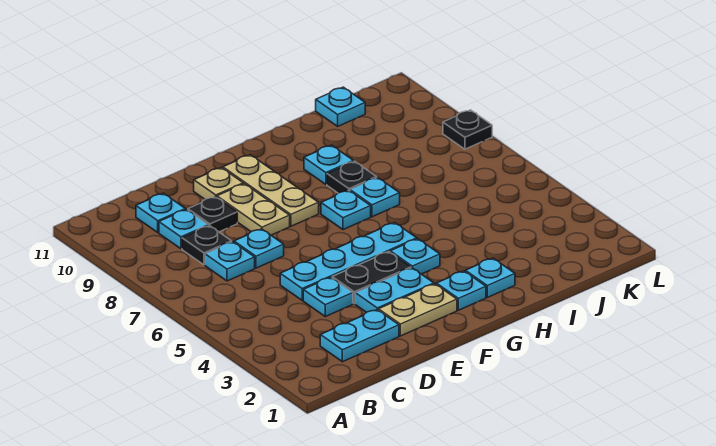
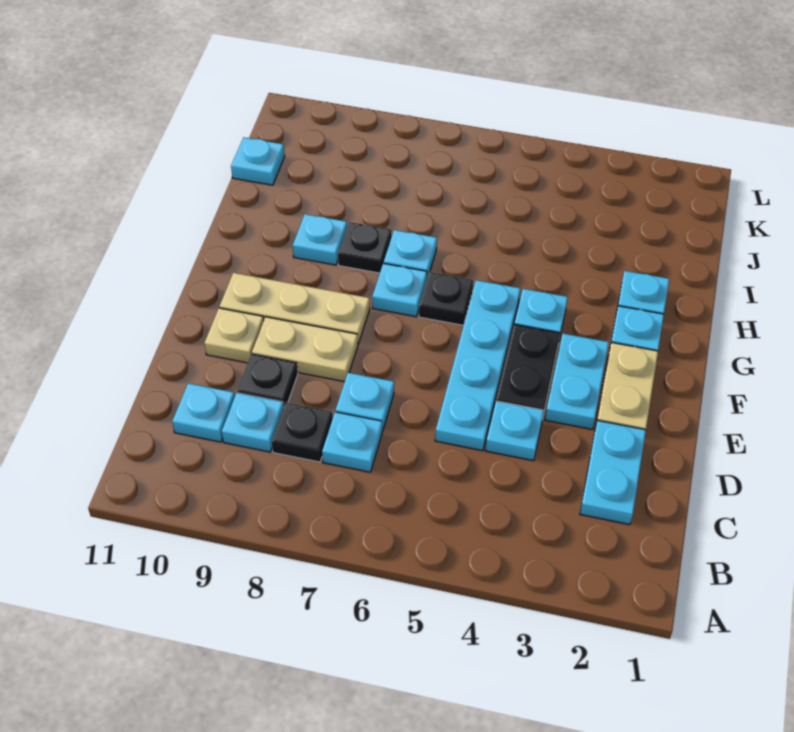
black plate L8 level 1 -> black plate G6 level 1

